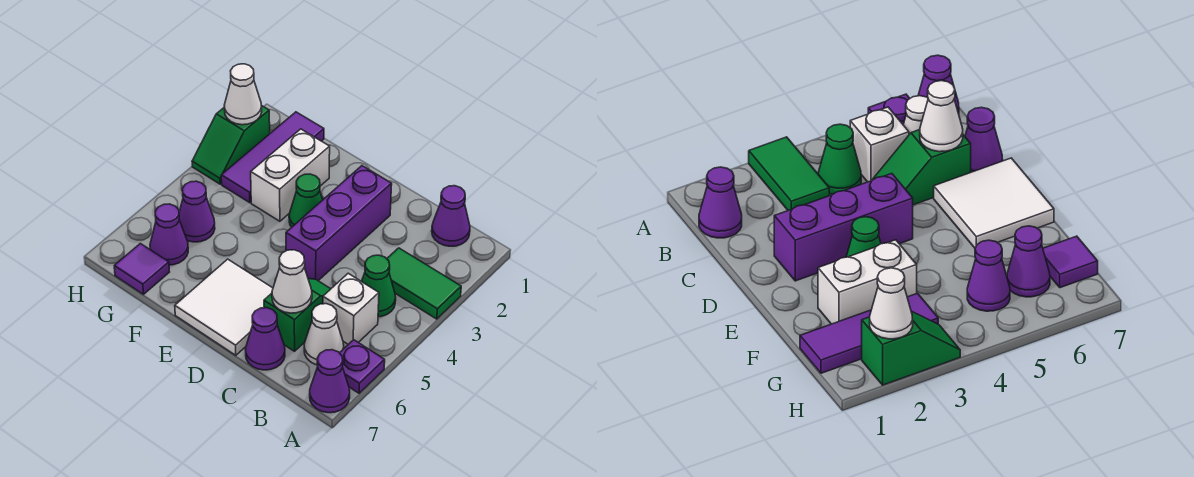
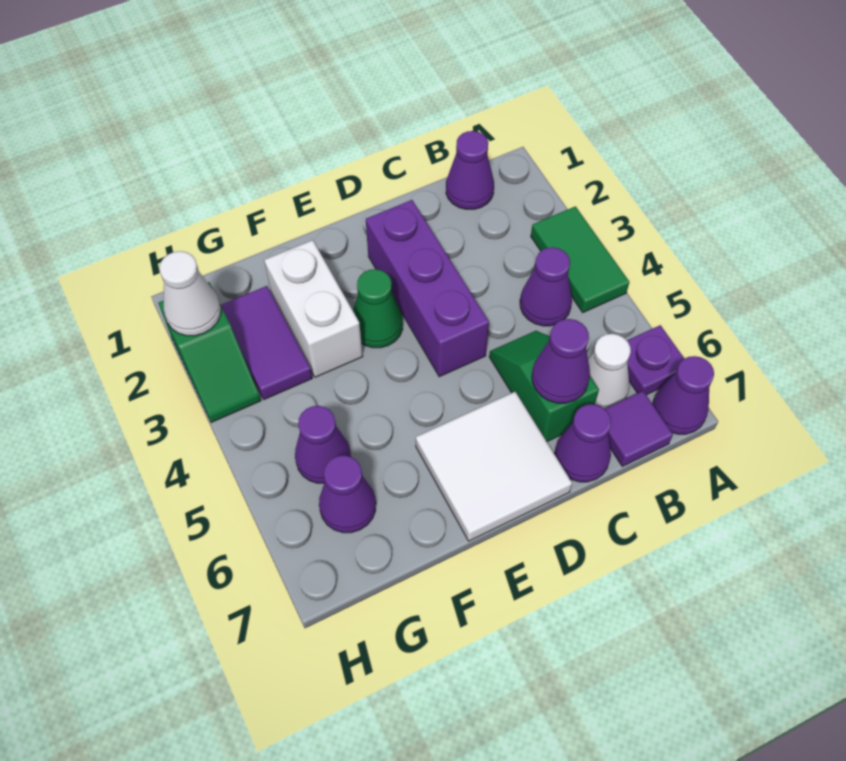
green tile A3:B3 level 1 -> green tile A3:A4 level 1
green cone B4 level 1 -> purple cone B4 level 1
white brick B5 level 1 -> none
white cone C6 level 2 -> purple cone C6 level 2
purple tile G1:G3 level 1 -> purple tile G2:G3 level 1
purple tile G7 level 1 -> purple tile B7 level 1

